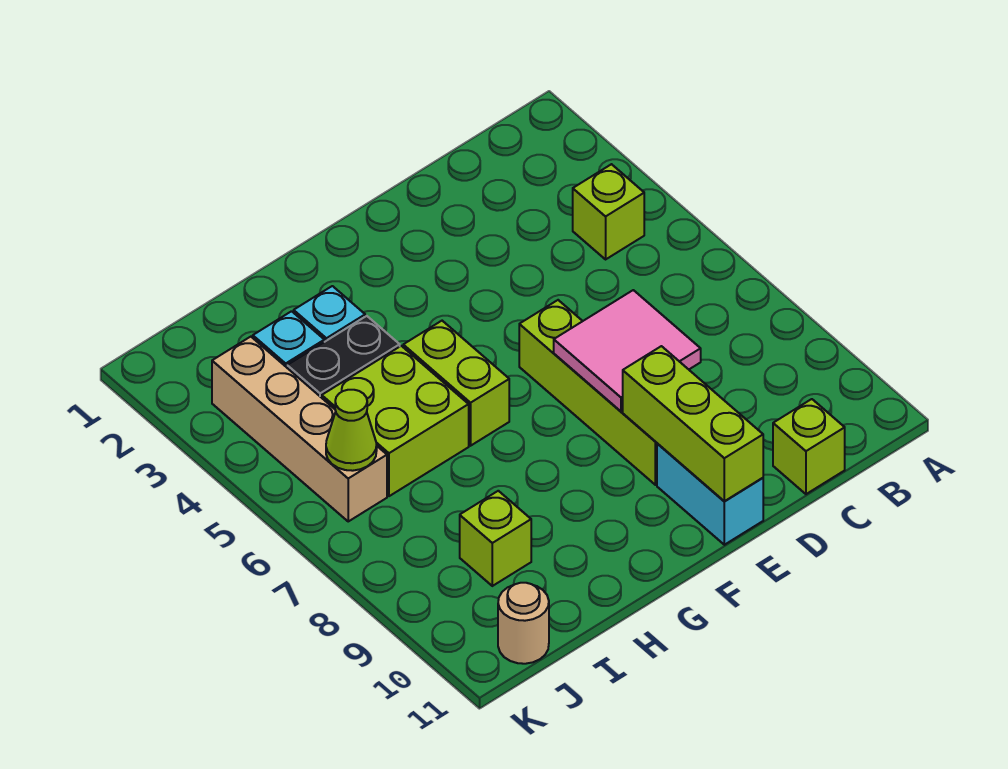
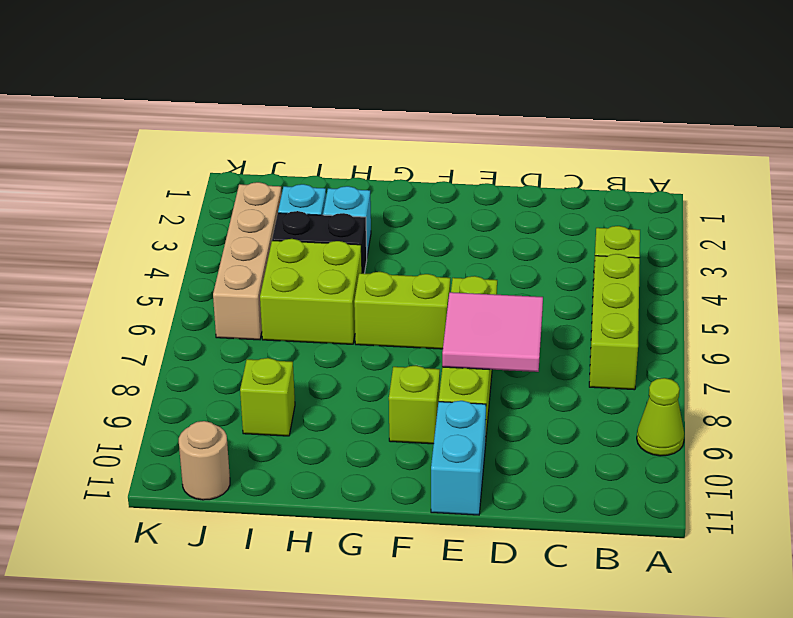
lime brick C11 level 1 -> lime brick F9 level 1
lime brick E9:E11 level 2 -> lime brick B5:B7 level 1
lime brick G5:G6 level 1 -> lime brick F6:G6 level 1
lime cone J6 level 2 -> lime cone A9 level 1

